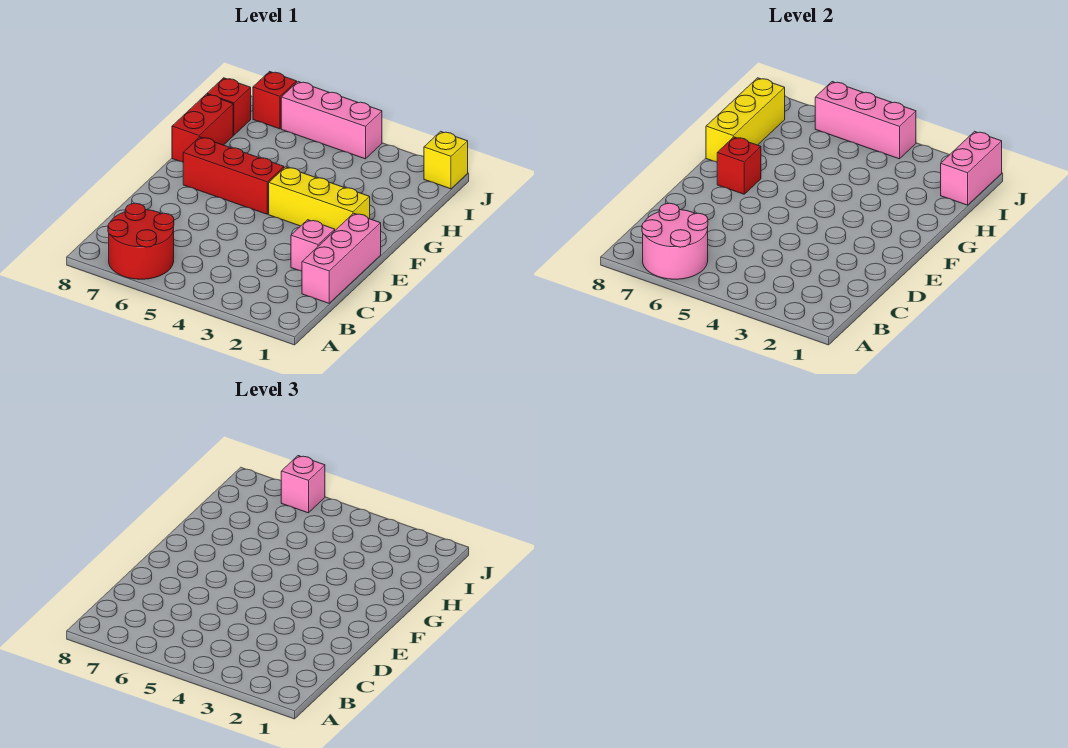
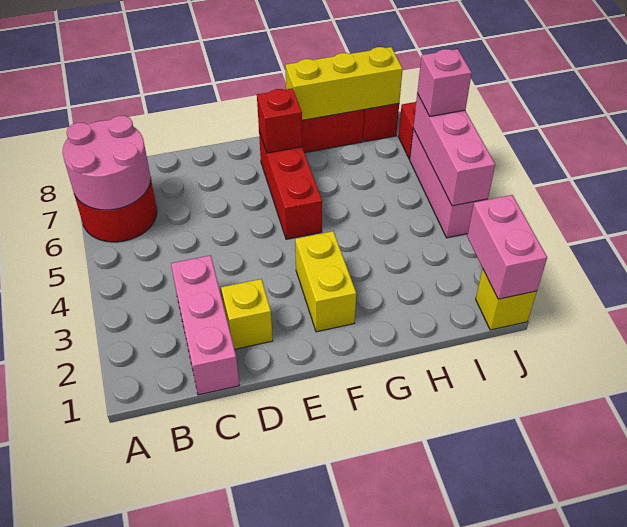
pink brick C1:E1 level 1 -> pink brick C1:C3 level 1
pink brick D2 level 1 -> yellow brick D2 level 1
yellow brick F2:F4 level 1 -> yellow brick F2:F3 level 1
pink brick I1:J1 level 2 -> pink brick J1:J2 level 2

